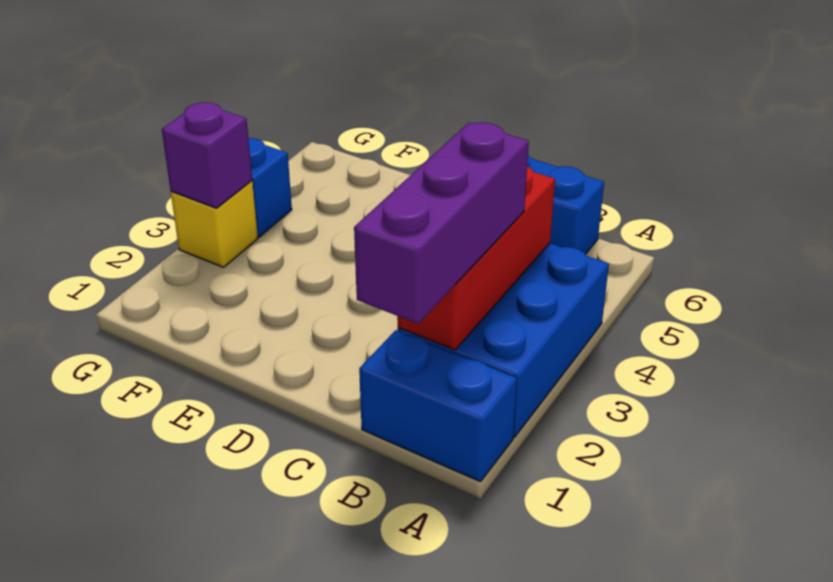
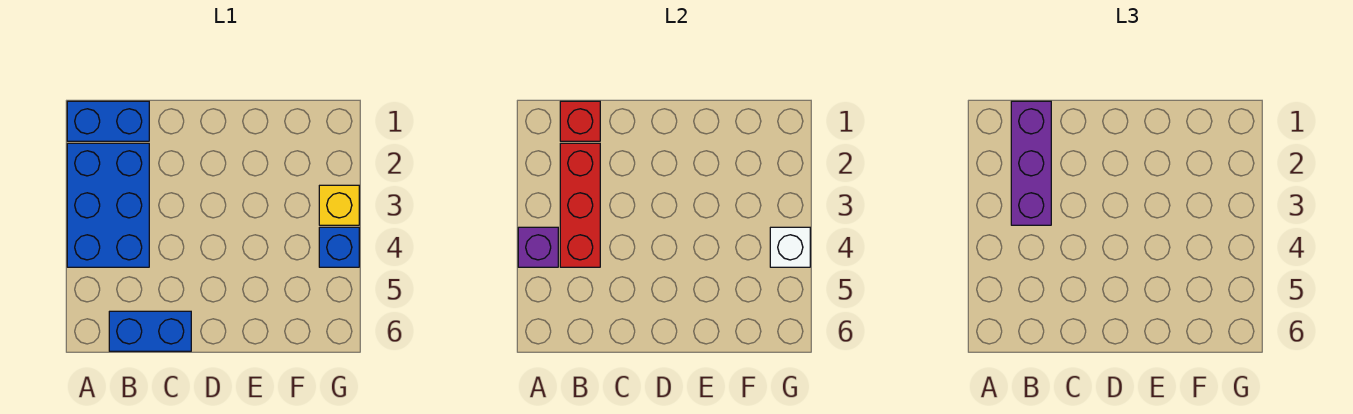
none -> red brick B1 level 2
purple brick G3 level 2 -> purple brick A4 level 2
none -> white brick G4 level 2

